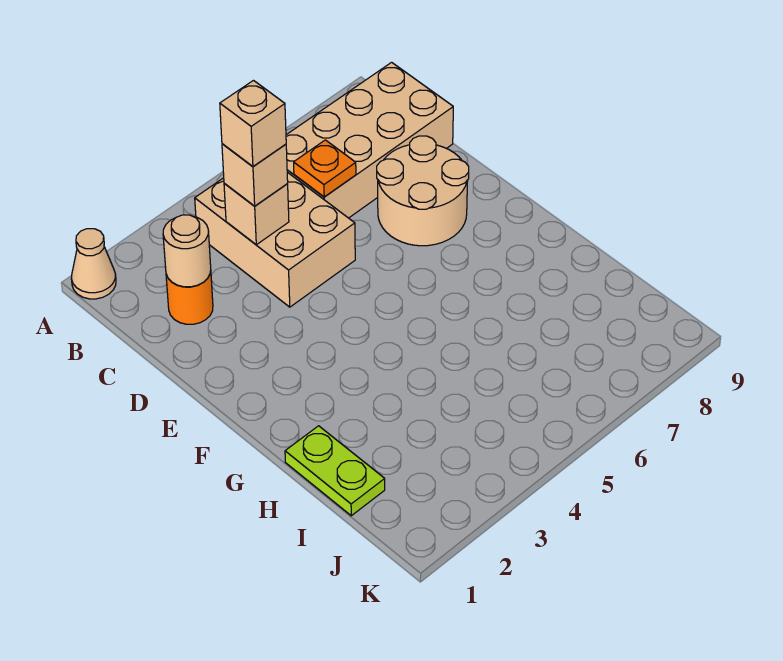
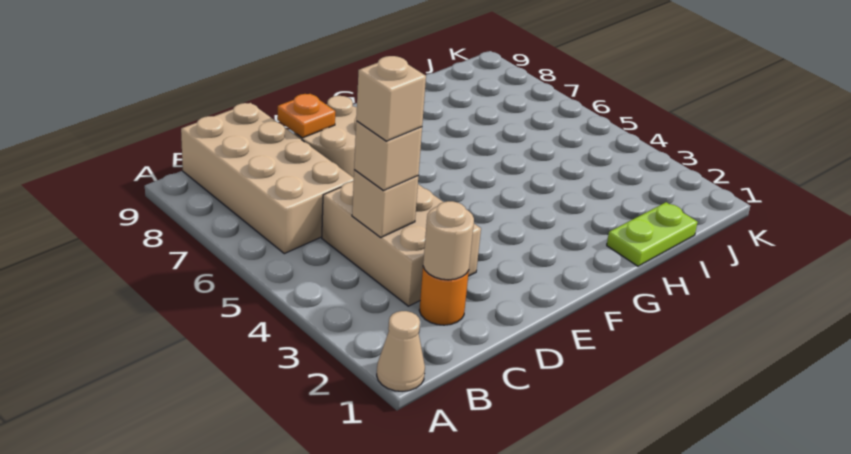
tan brick B4:D5 level 1 -> tan brick C3:D5 level 1
orange plate C6 level 2 -> orange plate D8 level 2

